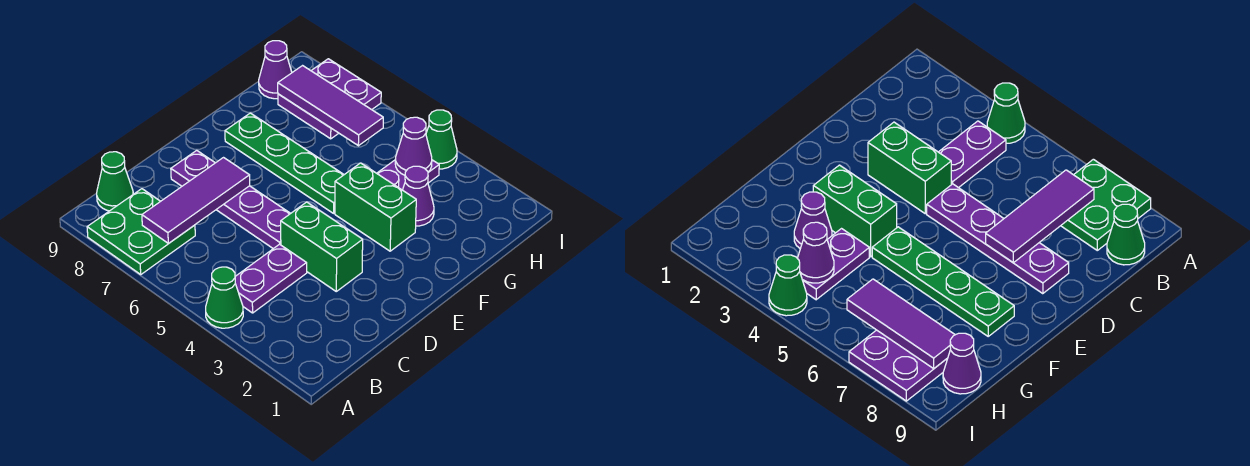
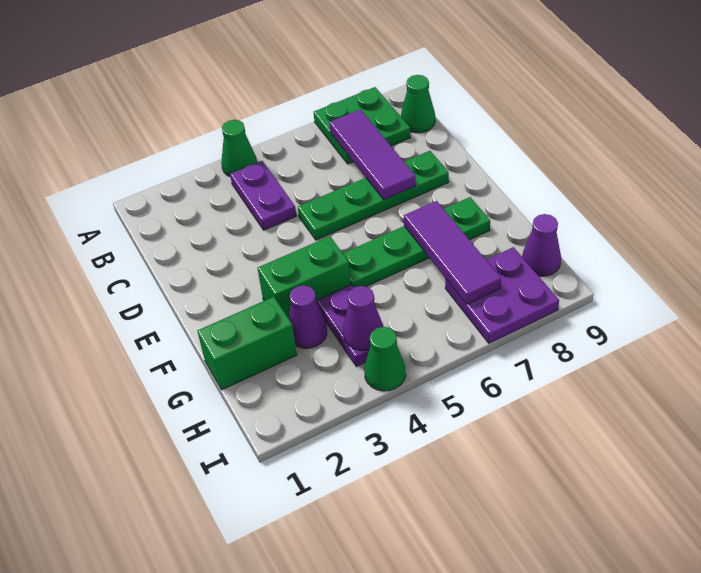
green brick D3:D4 level 1 -> green brick G1:G2 level 1
purple plate D5:D8 level 1 -> green plate D5:D8 level 1
purple tile H6:H8 level 2 -> purple tile F7:H7 level 2

